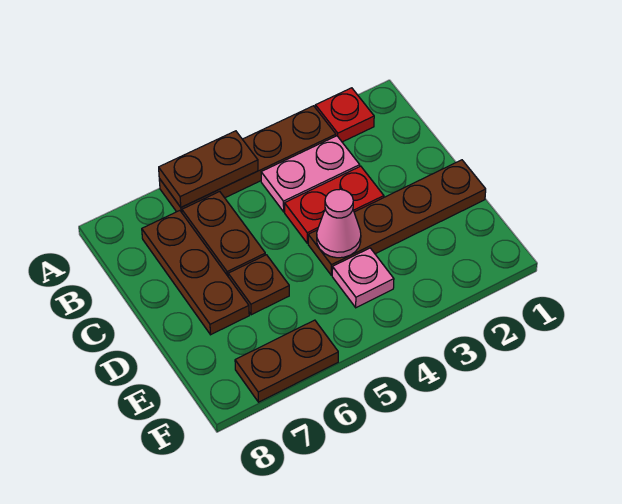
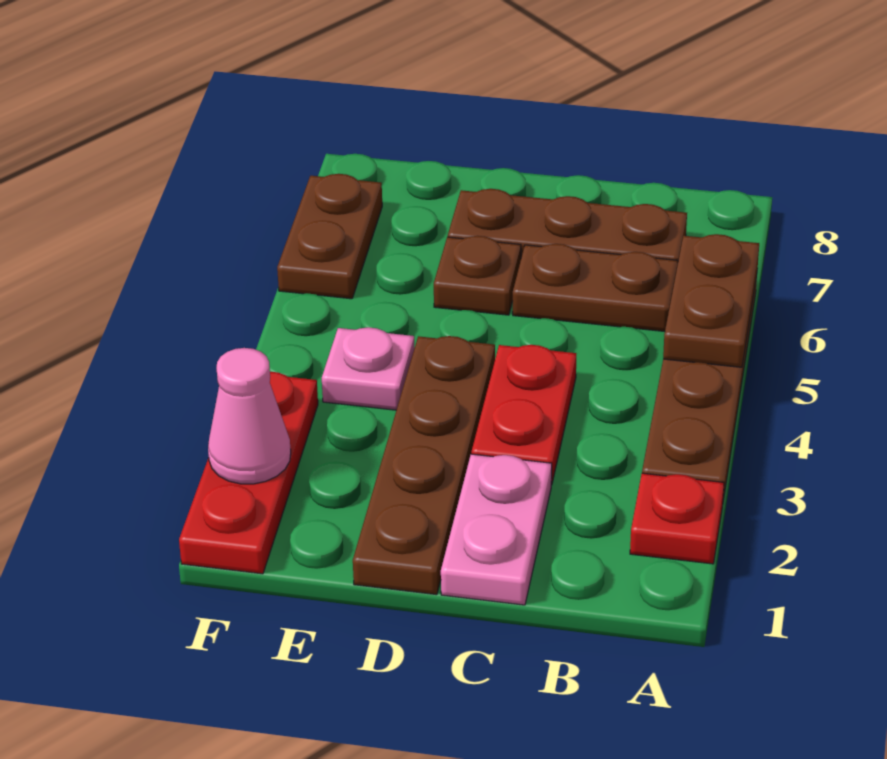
pink plate B3:B4 level 1 -> pink plate C1:C2 level 1
pink cone D4 level 2 -> pink cone F2 level 2
none -> red plate F1:F3 level 1

